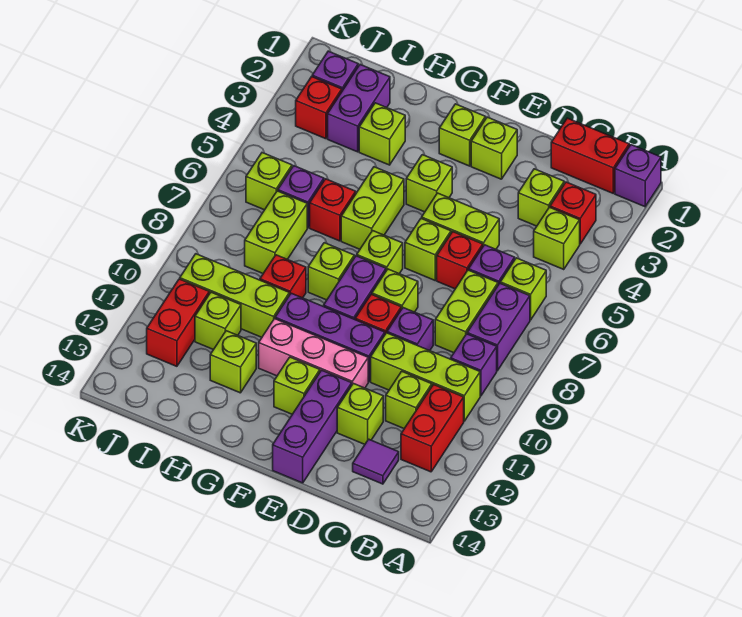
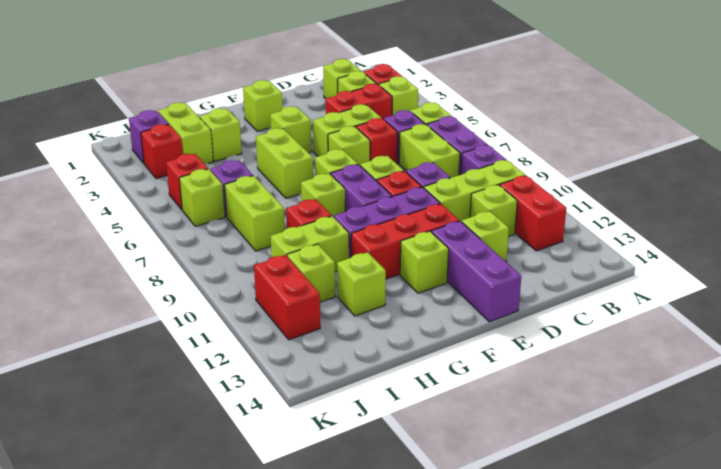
purple brick A1 level 1 -> none
red brick B1:C1 level 1 -> red brick C4:D4 level 1
purple tile C13 level 1 -> none
lime brick E2 level 1 -> lime brick C2 level 1
pink brick E11:G11 level 1 -> red brick E11:G11 level 1
red brick H6 level 1 -> red brick J5 level 1
lime brick H10:J10 level 1 -> lime brick H10:I10 level 1
purple brick I2:I3 level 1 -> lime brick I2:I3 level 1

